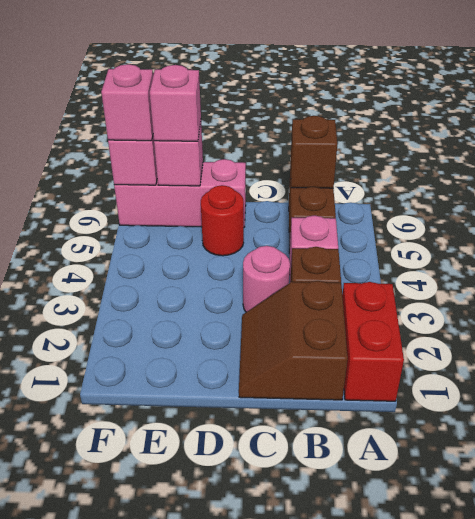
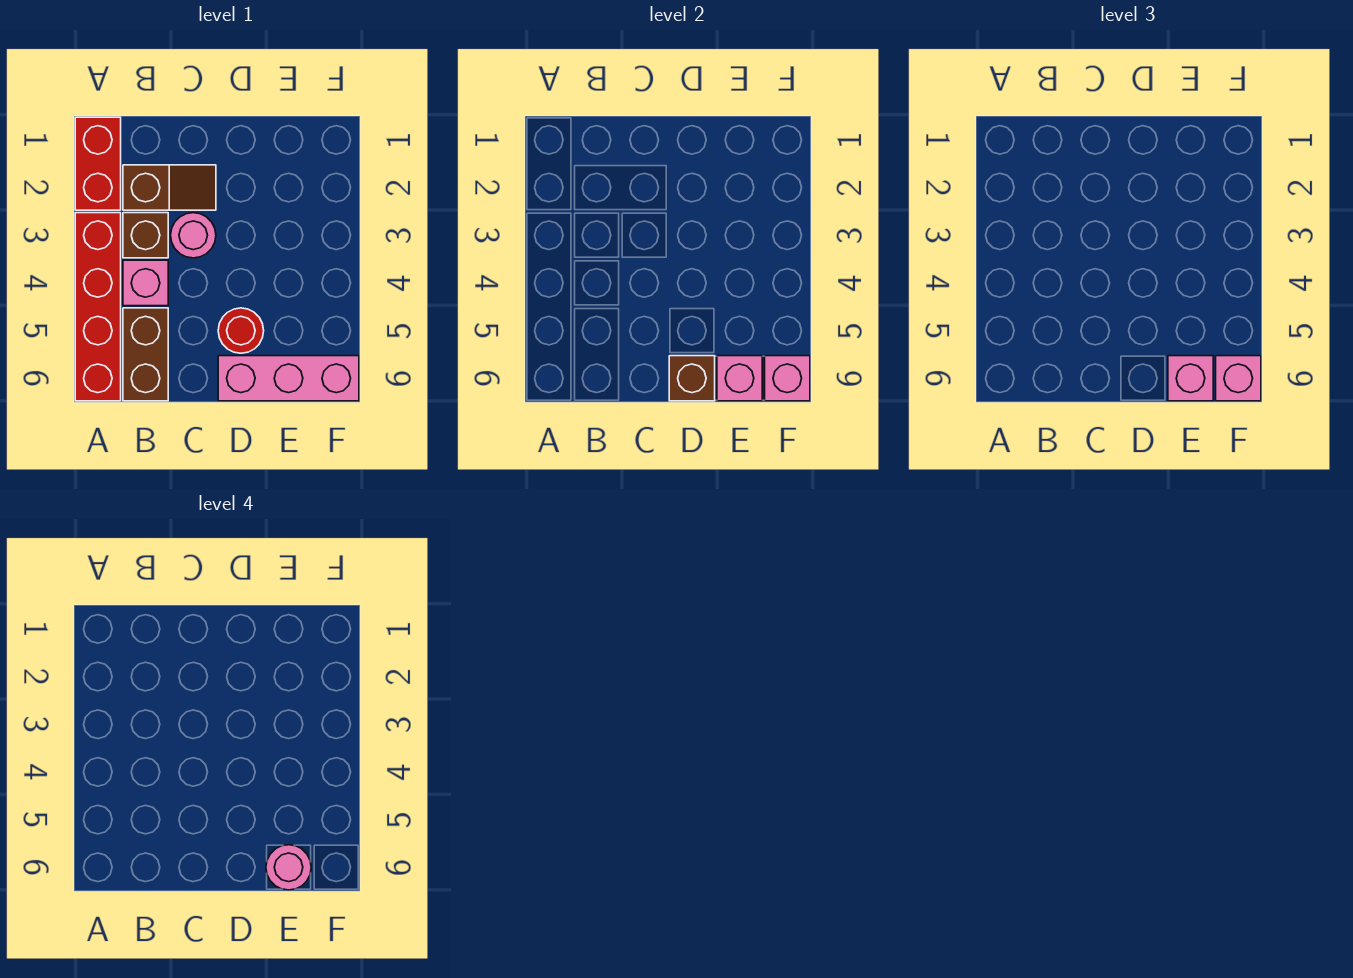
none -> red brick A3:A6 level 1
brown slope B1:C2 level 1 top B -> brown slope B2:C2 level 1 top B
brown brick B6 level 2 -> brown brick D6 level 2
none -> pink round brick E6 level 4

